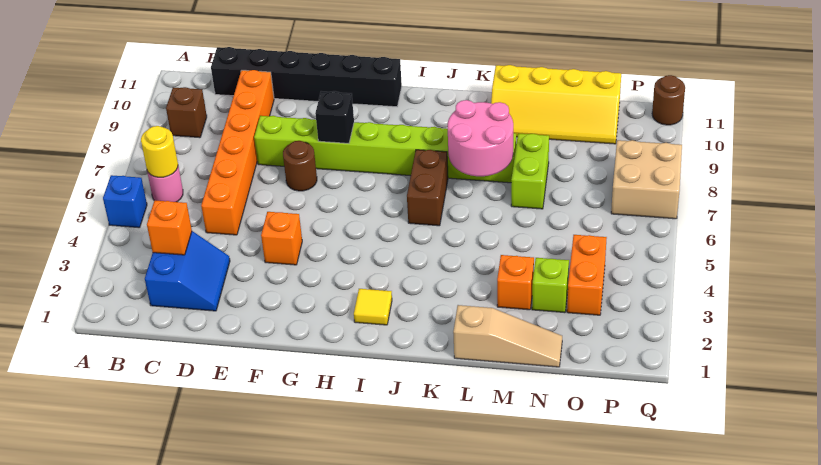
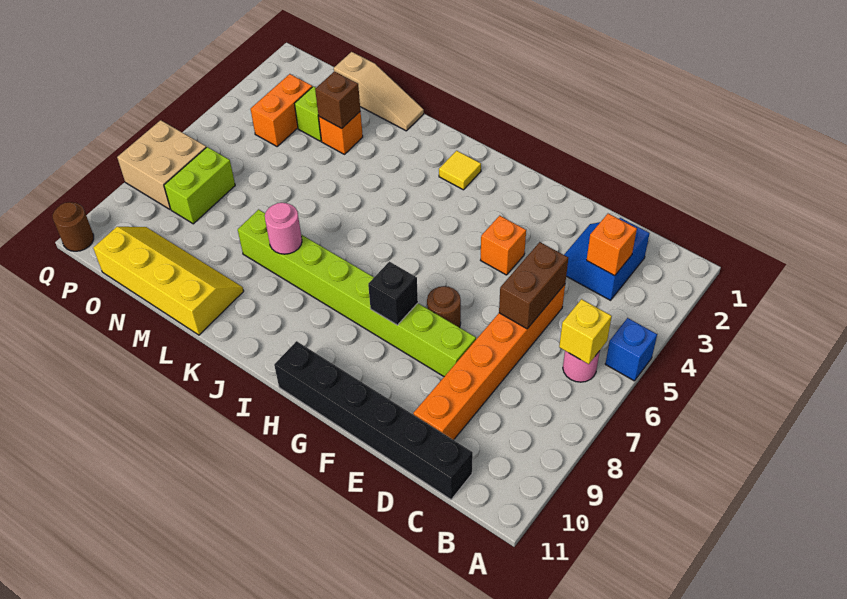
yellow round brick B6 level 2 -> yellow brick B6 level 2
brown brick B9 level 1 -> brown brick M3 level 2
brown brick J6:J7 level 1 -> brown brick D5:D6 level 2
pink round brick K7:L8 level 2 -> pink round brick K8 level 2
tan slope L1:N1 level 1 top L -> tan slope L1:N1 level 1 top N
lime brick M7:M8 level 1 -> lime brick O7:O8 level 1

